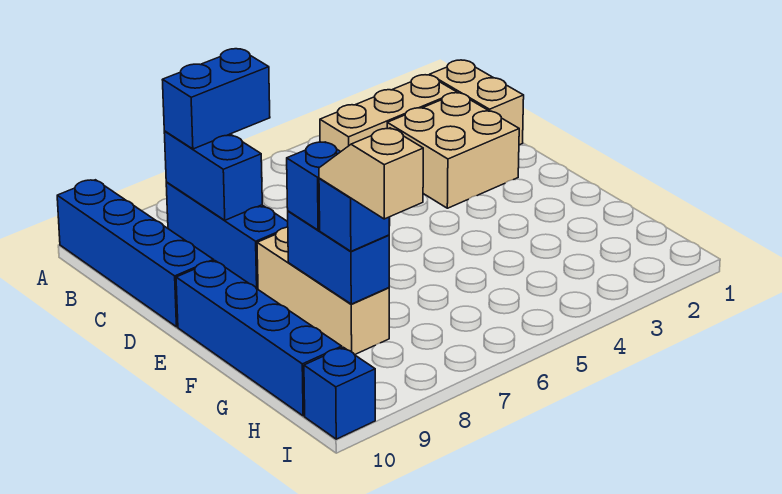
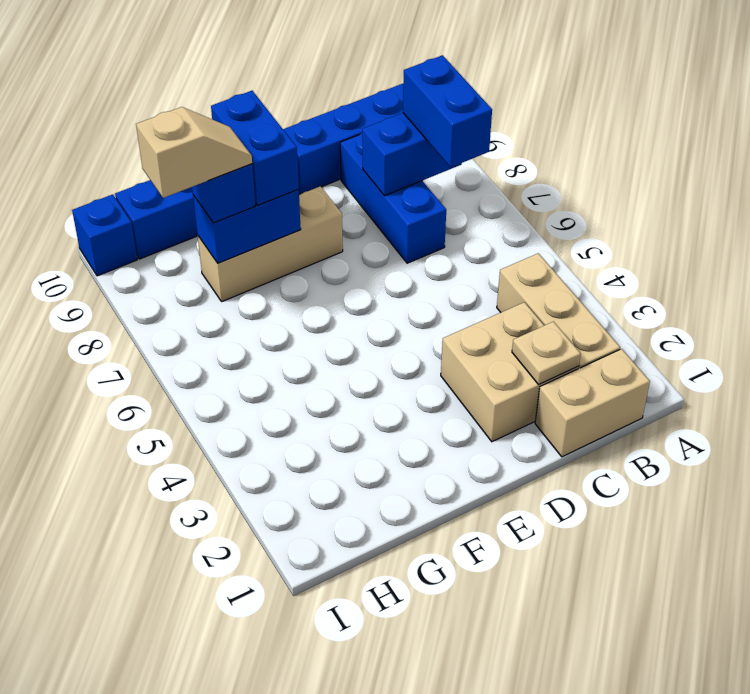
blue brick B8:D8 level 1 -> blue brick C7:C9 level 1
none -> tan plate C2 level 2
blue brick F8 level 3 -> blue brick F8:F9 level 3

